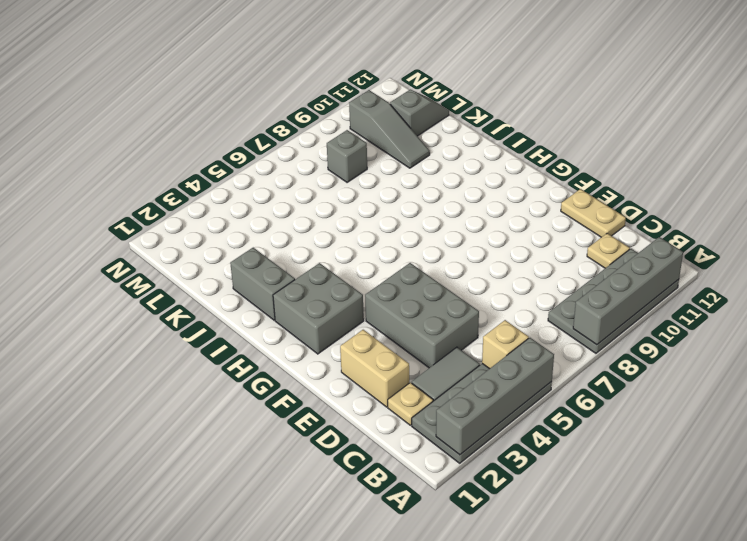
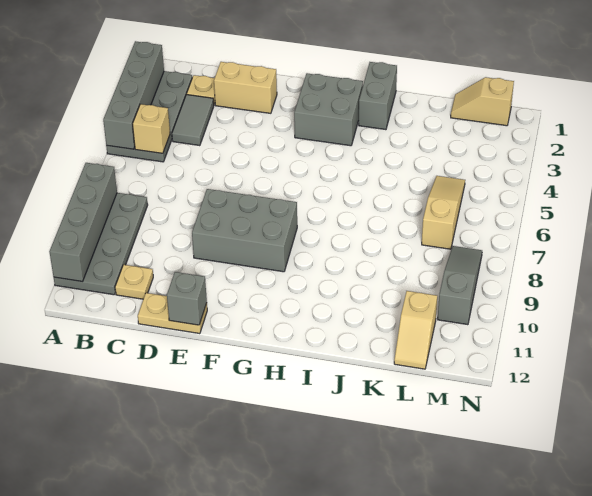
grey brick D4:F5 level 1 -> grey brick E8:G9 level 1
grey brick I2:J2 level 1 -> grey brick I1:I2 level 1
grey slope K10:M10 level 1 top M -> grey slope M8:M10 level 1 top 10
none -> tan slope L1:M1 level 1 top M
none -> tan slope L5:L7 level 1 top 7
grey brick L8 level 1 -> grey brick E12 level 2
grey slope L11:L12 level 1 top 11 -> tan slope L11:L12 level 1 top 11

